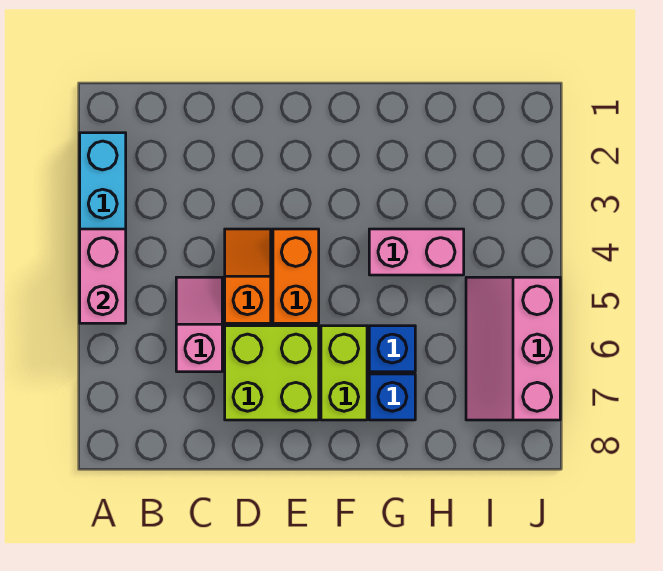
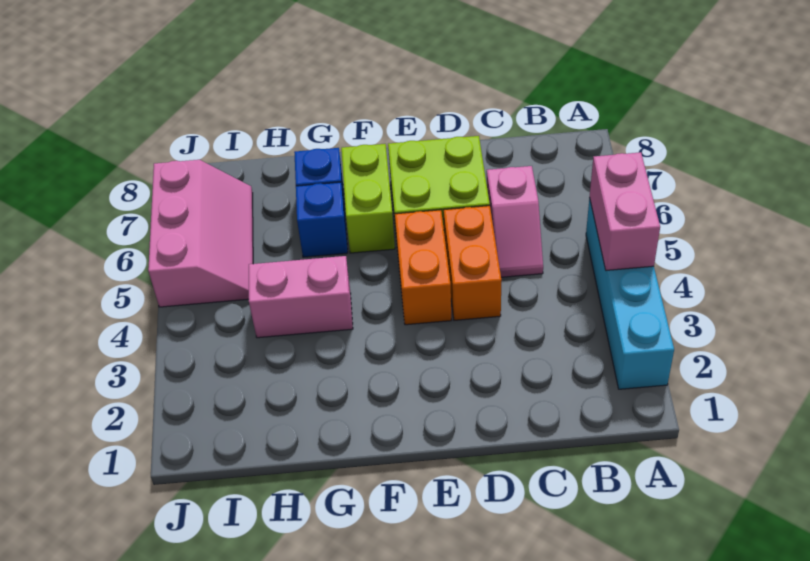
orange slope D4:D5 level 1 top 5 -> orange brick D4:D5 level 1

